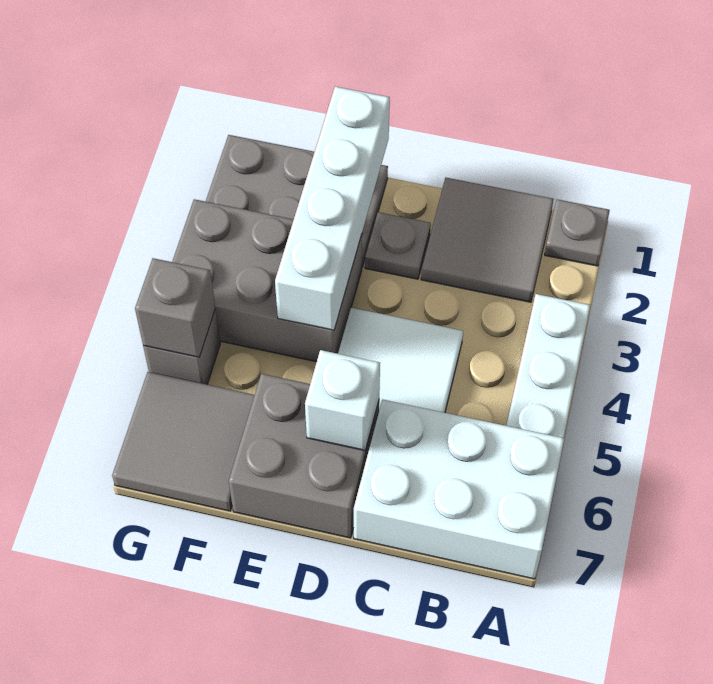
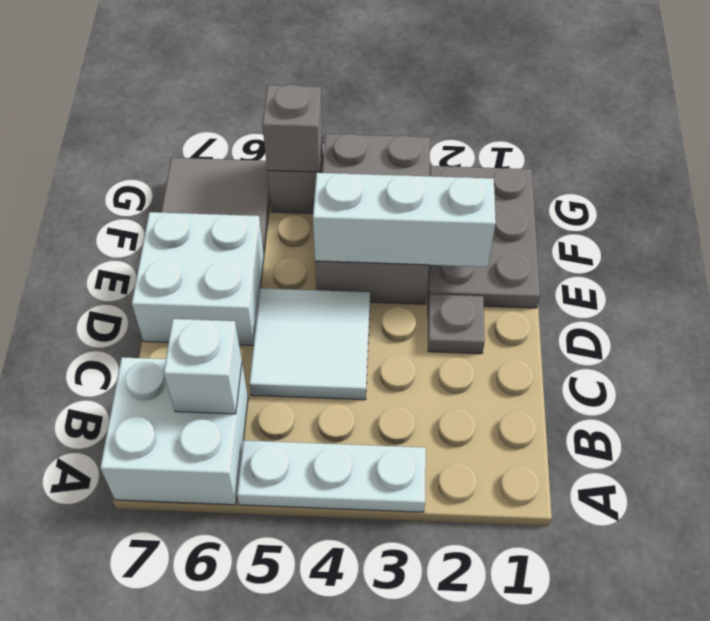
grey plate A1 level 1 -> none
white brick A6:C7 level 1 -> white brick A6:B7 level 1
grey tile B1:C2 level 1 -> none
grey brick D6:E7 level 1 -> white brick D6:E7 level 1
white brick D6 level 2 -> white brick B6 level 2
white brick E1:E4 level 2 -> white brick E2:E4 level 2

